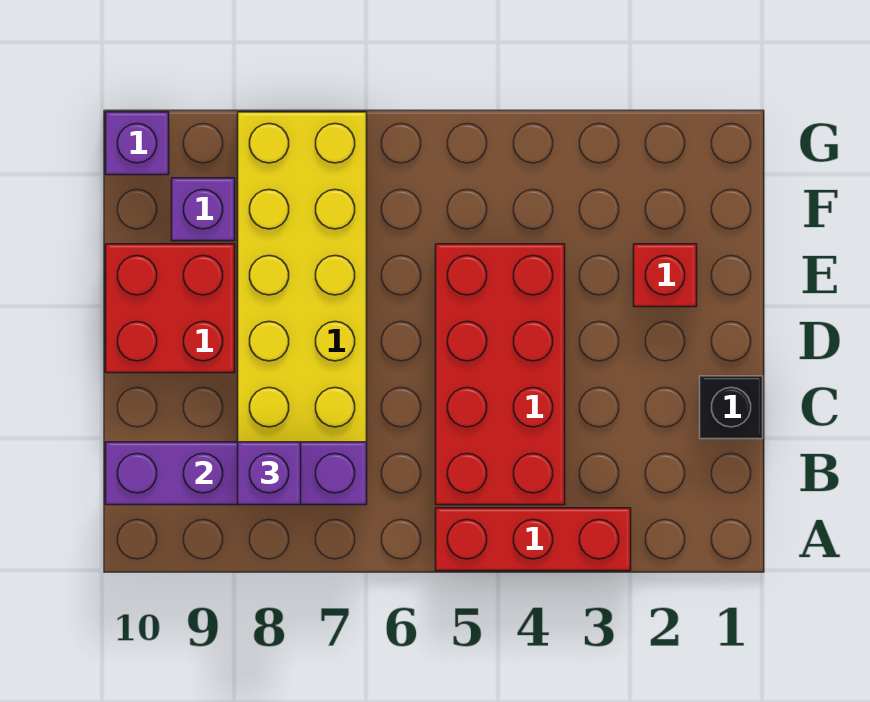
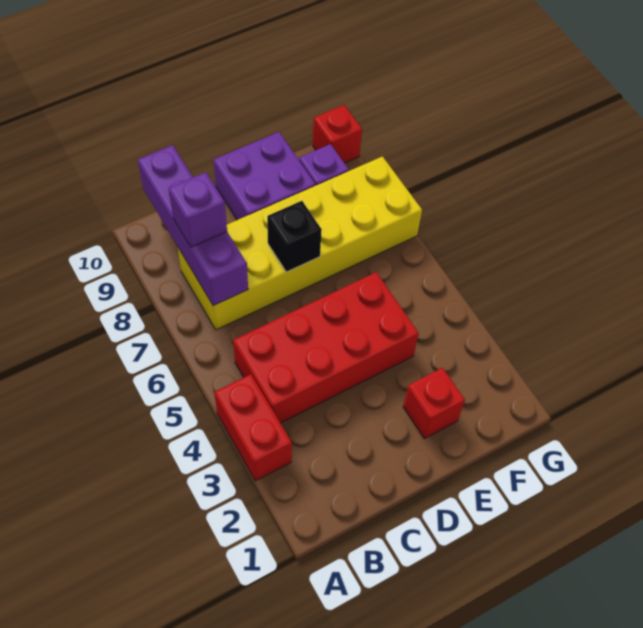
red brick A3:A5 level 1 -> red brick A3:A4 level 1
black brick C1 level 1 -> black brick D7 level 2
red brick D9:E10 level 1 -> purple brick D9:E10 level 1
purple brick G10 level 1 -> red brick G10 level 1

